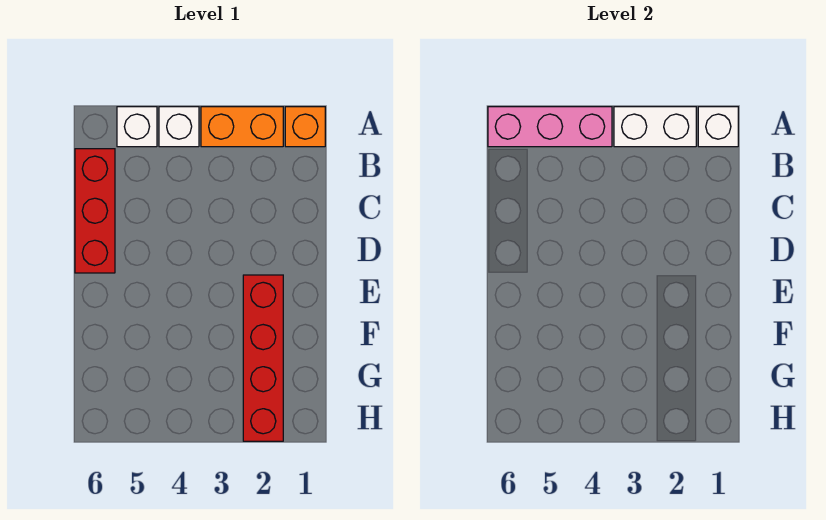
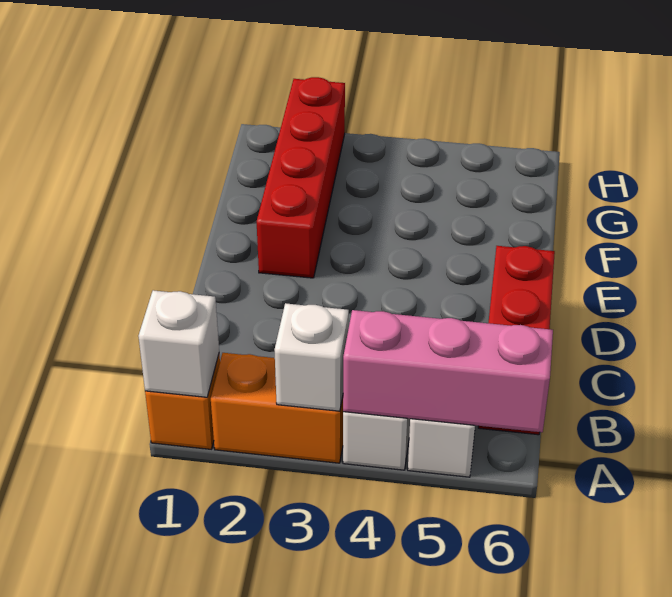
white brick A2:A3 level 2 -> white brick A3 level 2

